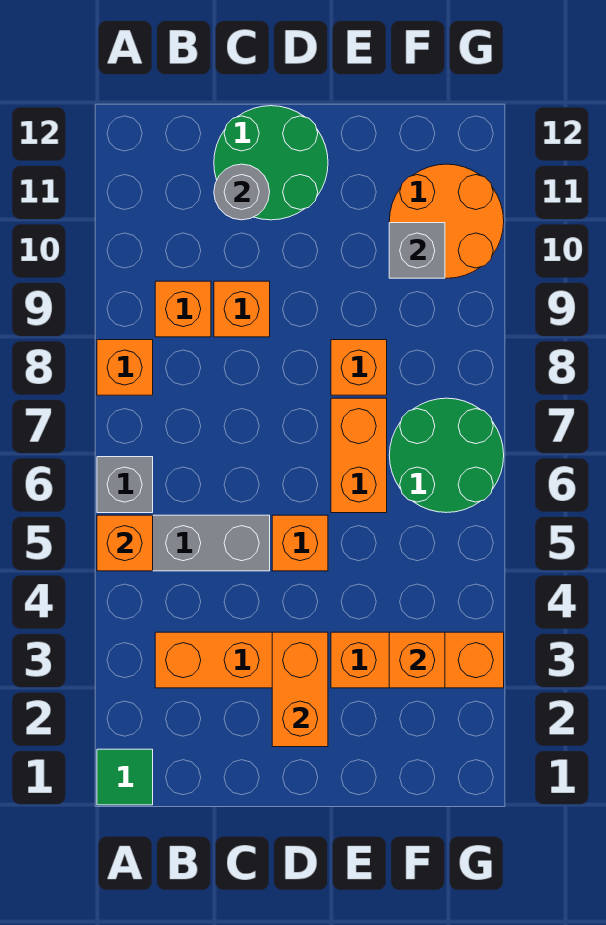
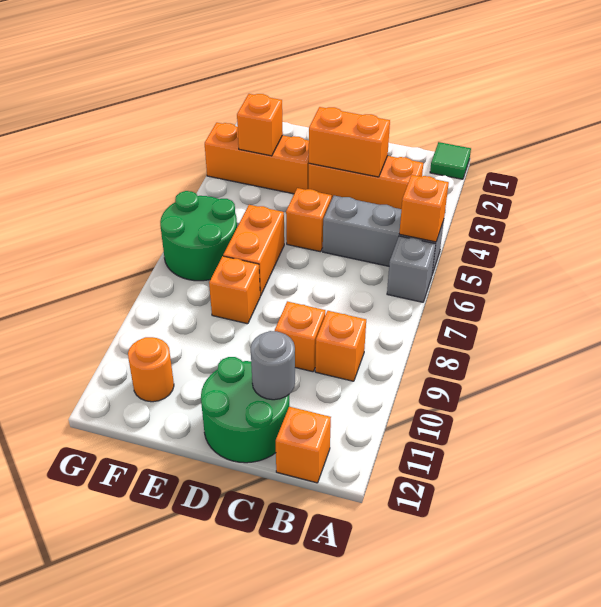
orange brick A8 level 1 -> orange brick B12 level 1
orange brick D2:D3 level 2 -> orange brick C3:D3 level 2
orange round brick F10:G11 level 1 -> orange round brick F11 level 1
grey brick F10 level 2 -> none

